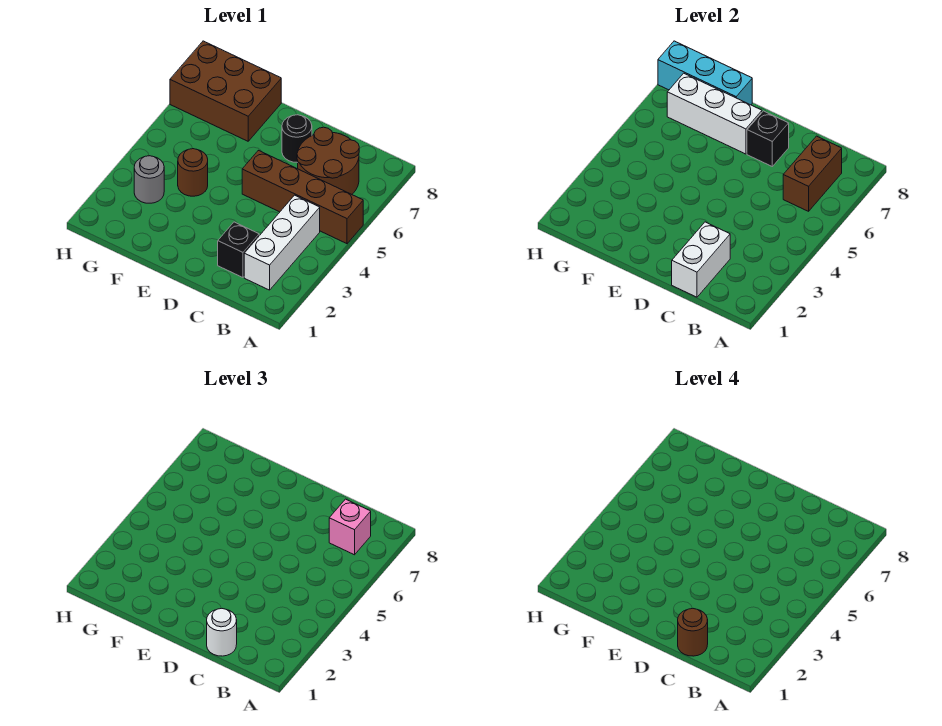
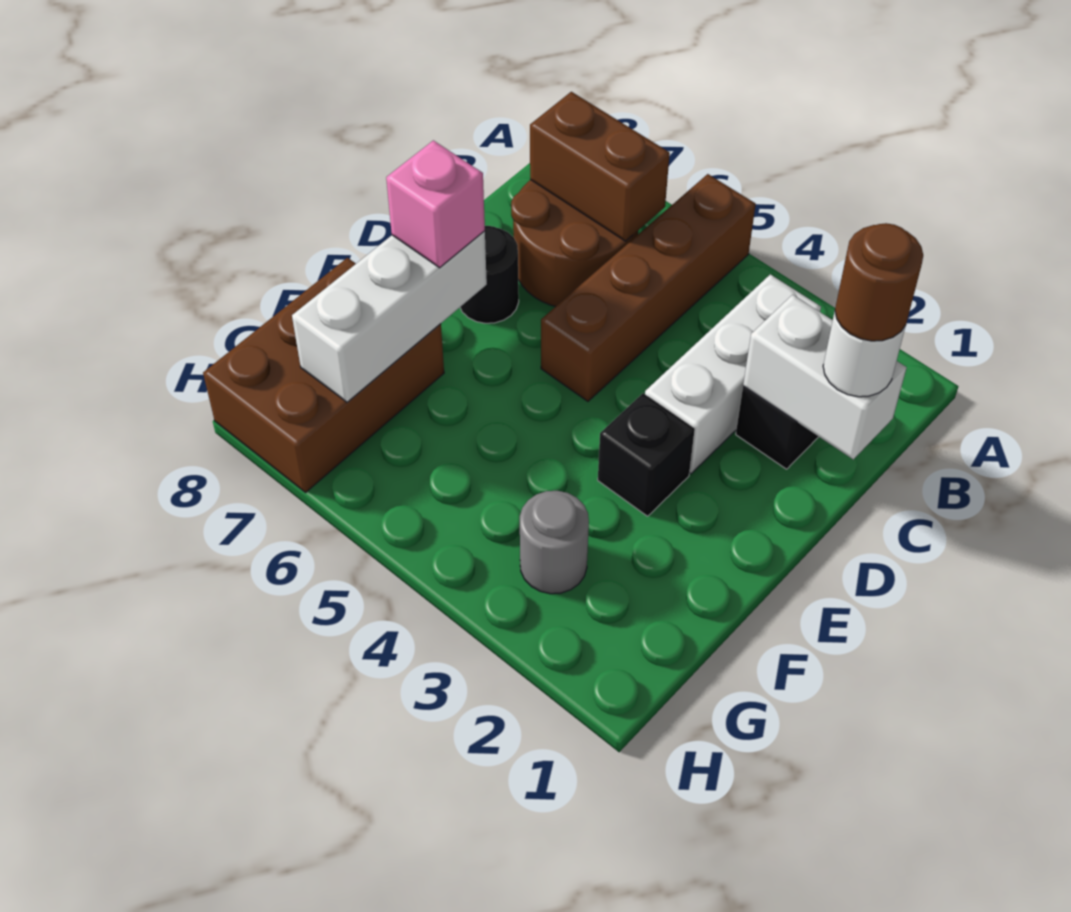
white brick B2:B4 level 1 -> white brick B3:D3 level 1
pink brick B7 level 3 -> pink brick E7 level 3
black brick D7 level 2 -> black brick E3 level 1
brown round brick F4 level 1 -> none
cyan brick F8:H8 level 2 -> none

